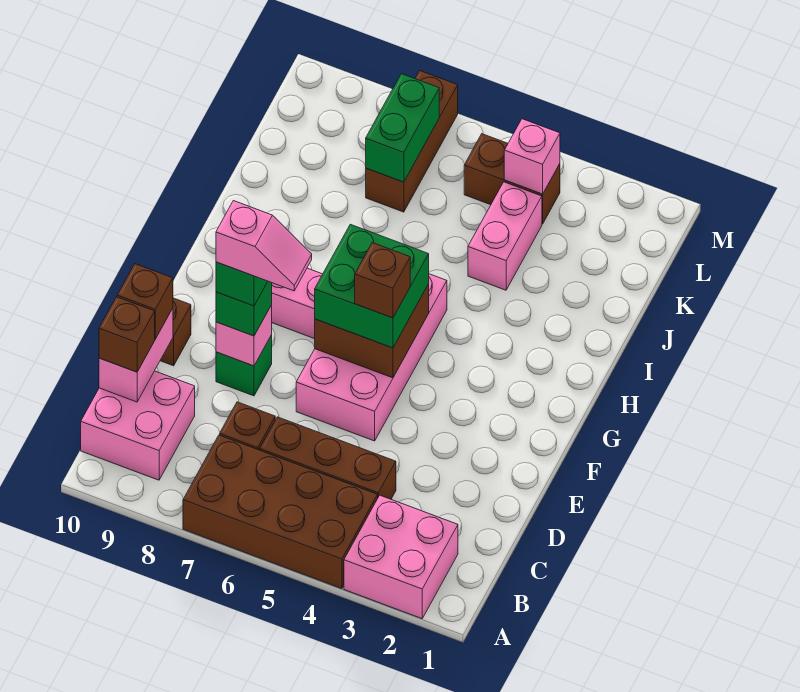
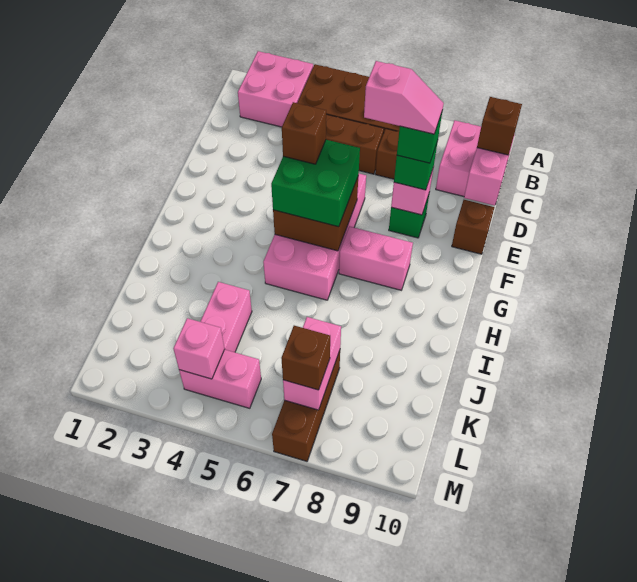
brown brick D10 level 3 -> brown brick L7 level 3
pink slope E7:E8 level 5 top 8 -> pink slope E7:E8 level 5 top 7
green brick K7:L7 level 2 -> pink brick K7:L7 level 2
brown brick L4:L5 level 1 -> pink brick L4:L5 level 1

